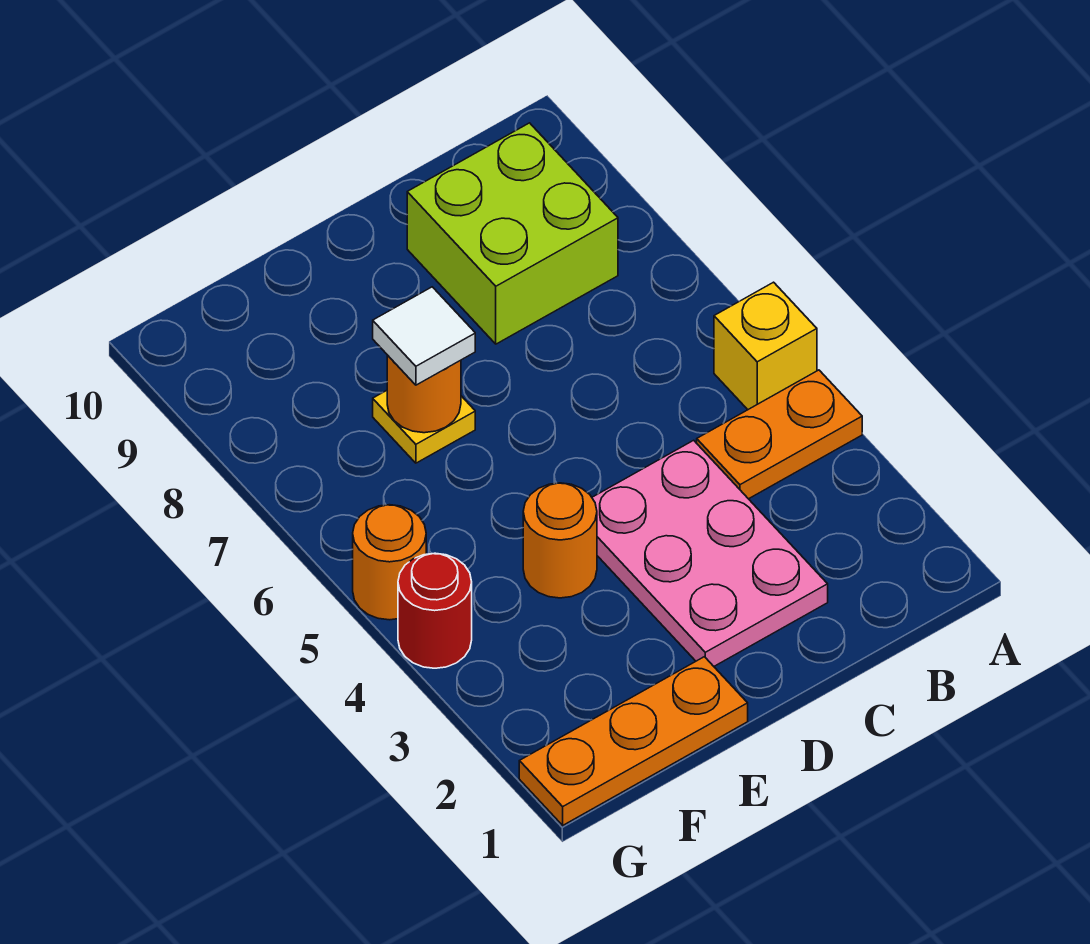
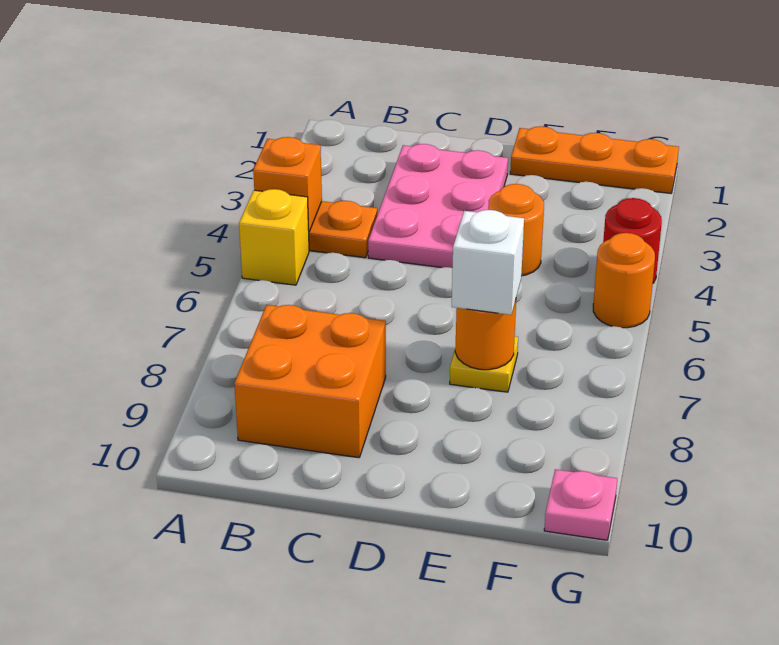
none -> orange brick A4 level 2
lime brick B8:C9 level 1 -> orange brick B8:C9 level 1
white tile E7 level 3 -> white brick E7 level 3
none -> pink plate G10 level 1

